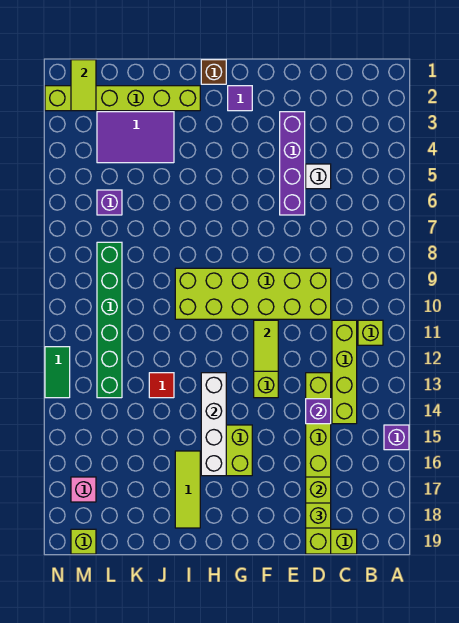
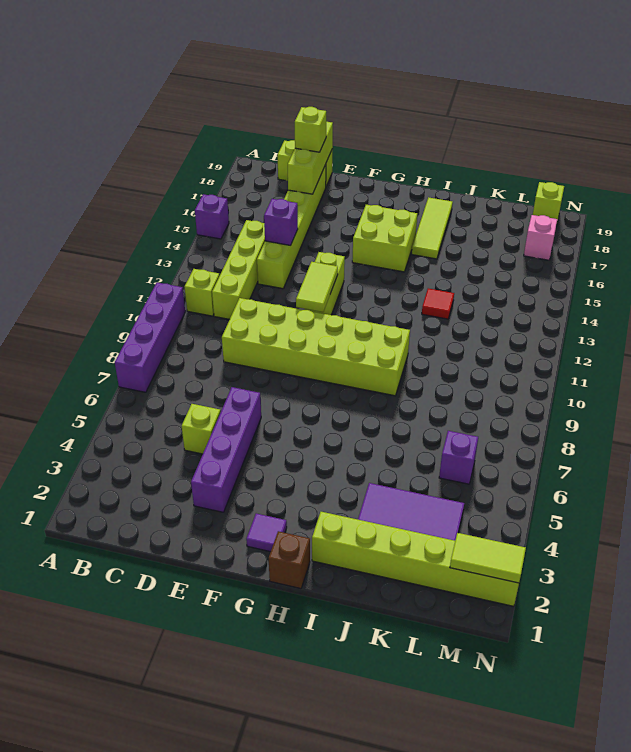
none -> purple brick A7:A10 level 1
white brick D5 level 1 -> lime brick D5 level 1
white brick H13:H16 level 2 -> none
green brick L8:L13 level 1 -> none
lime tile M1:M2 level 2 -> lime tile M2:N2 level 2
green tile N12:N13 level 1 -> none

